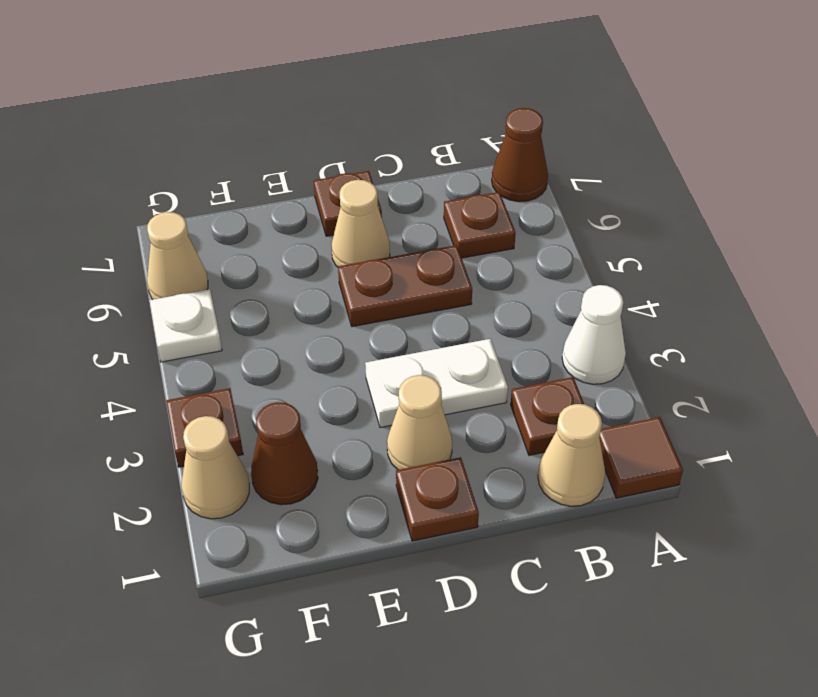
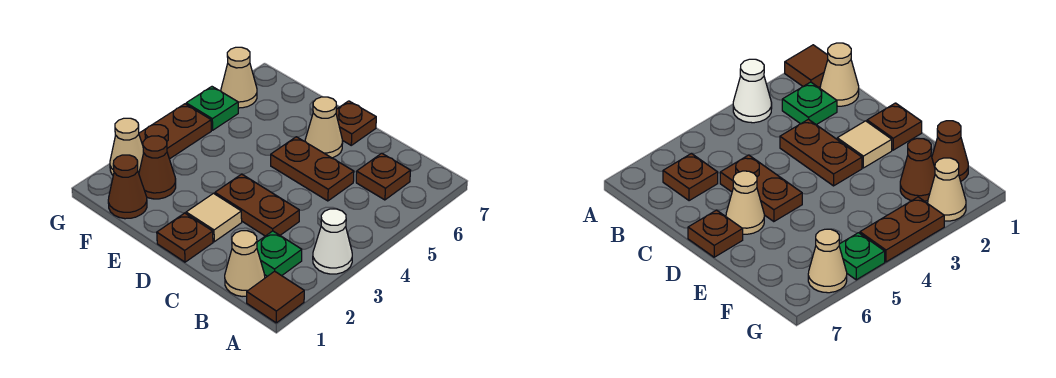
brown cone A7 level 1 -> brown cone F1 level 1
brown plate B2 level 1 -> green plate B2 level 1
white plate C3:D3 level 1 -> brown plate C3:D3 level 1
tan cone D2 level 1 -> tan tile D2 level 1
brown plate G3 level 1 -> brown plate G3:G4 level 1
white plate G5 level 1 -> green plate G5 level 1

